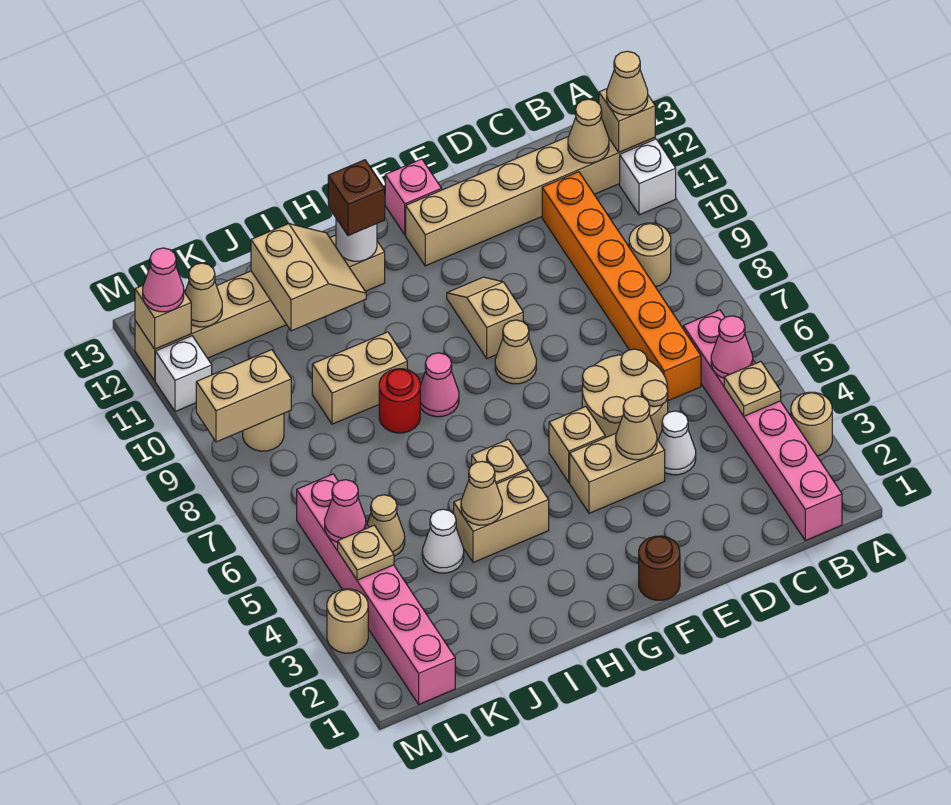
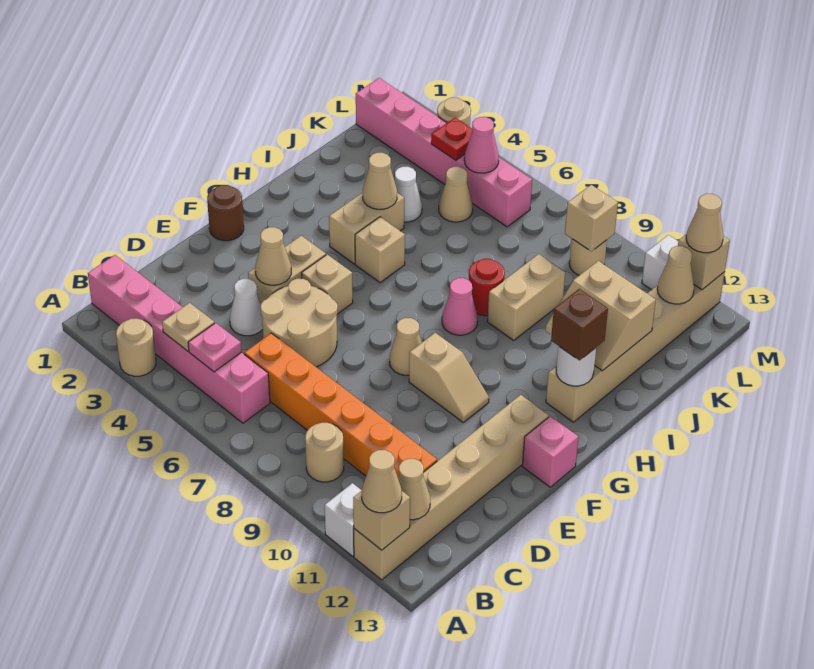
pink cone B5 level 2 -> pink plate B5 level 2
tan plate L4 level 2 -> red plate L4 level 2
tan brick L9:M9 level 2 -> tan brick L9 level 2
pink cone M12 level 3 -> tan cone M12 level 3

